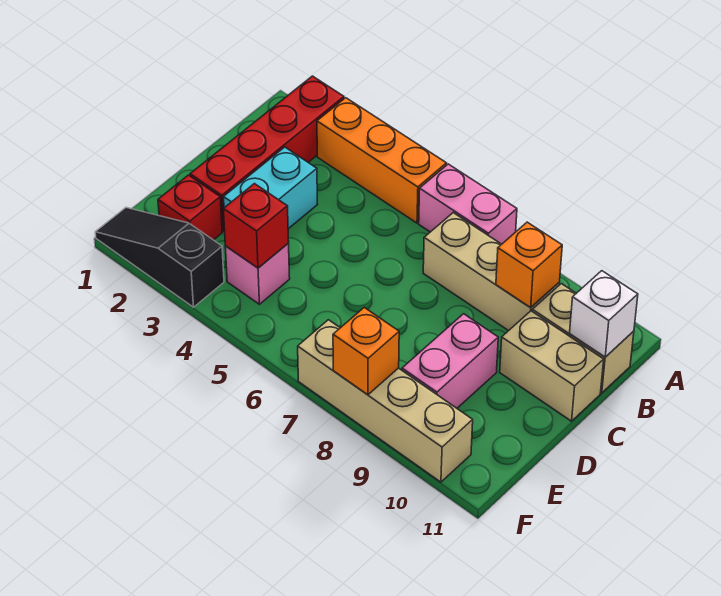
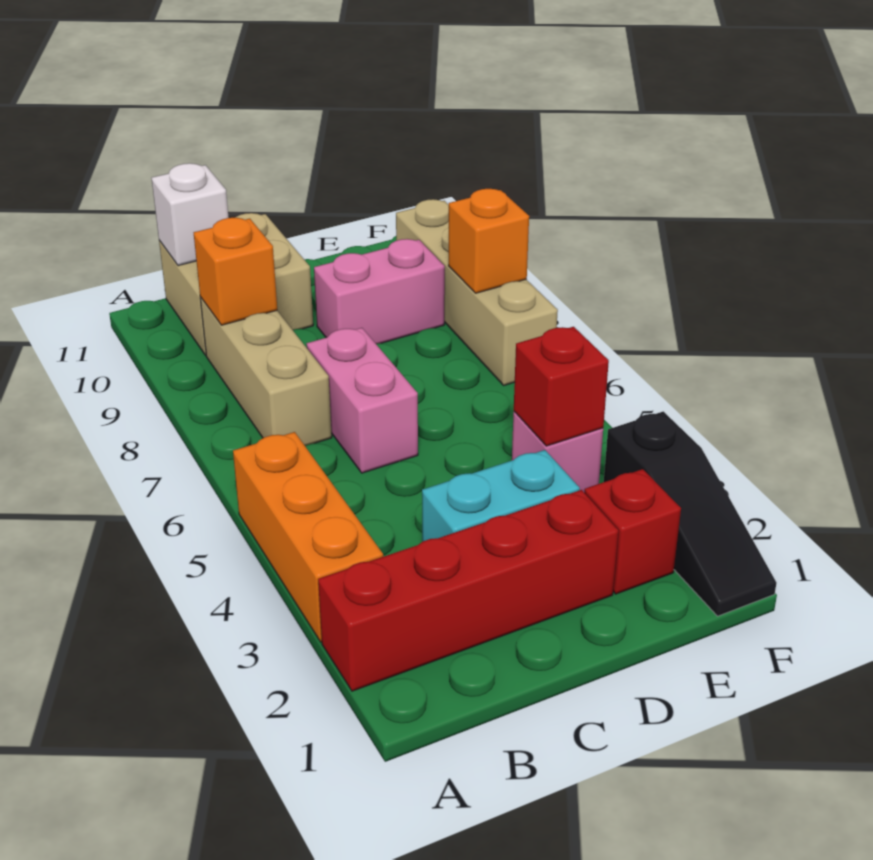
pink brick A6:A7 level 1 -> pink brick C6:C7 level 1

